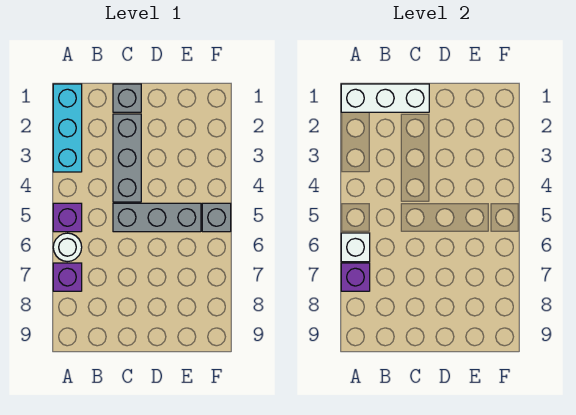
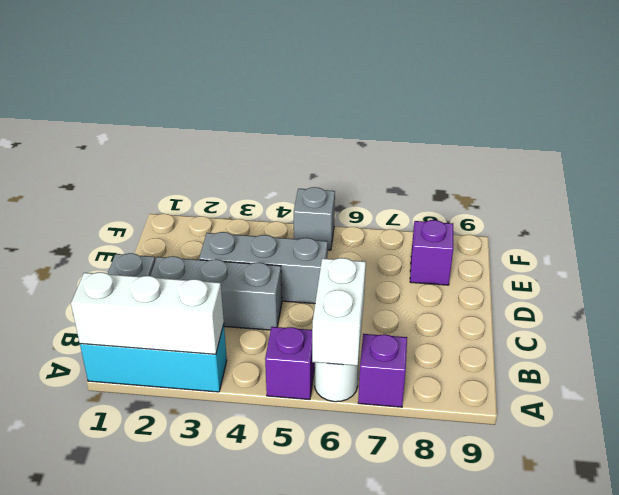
white brick A1:C1 level 2 -> white brick A1:A3 level 2
white brick A6 level 2 -> white brick A6:B6 level 2
purple brick A7 level 2 -> purple brick E8 level 1
grey brick C5:E5 level 1 -> grey brick D3:D5 level 1

